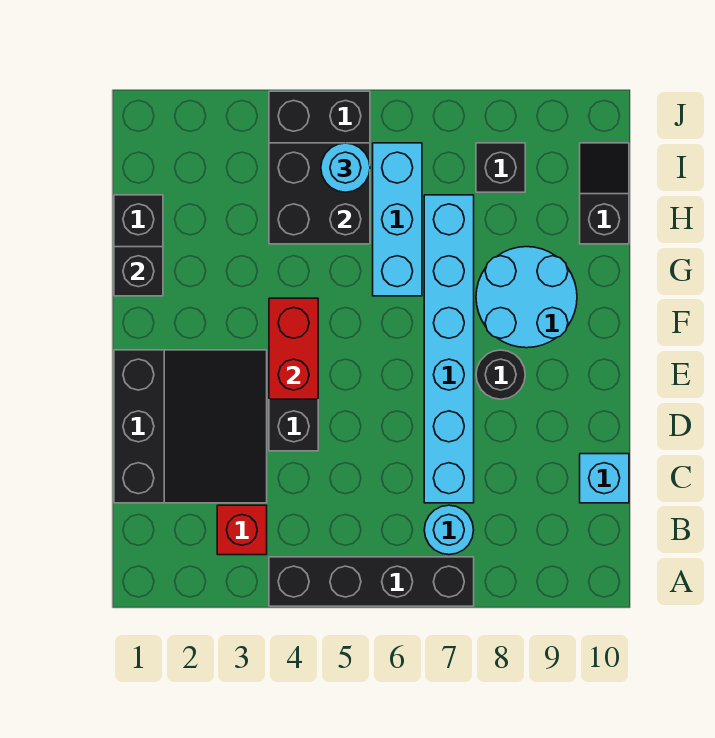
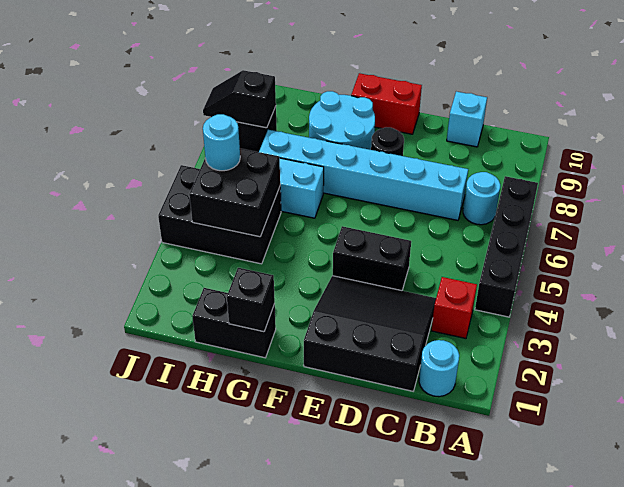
none -> cyan round brick B1 level 1
red brick E4:F4 level 2 -> red brick E10:F10 level 1
black slope H10:I10 level 1 top H -> black slope I8:J8 level 2 top I

